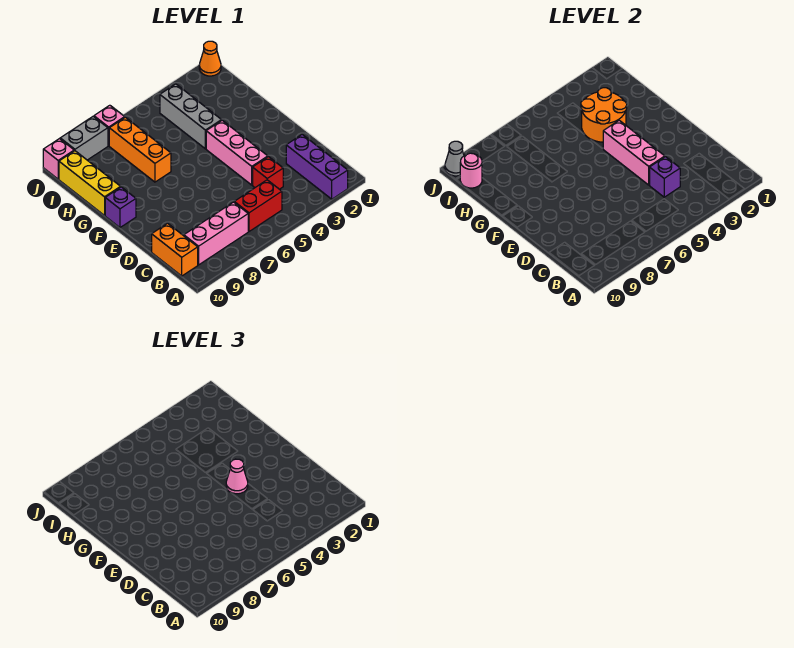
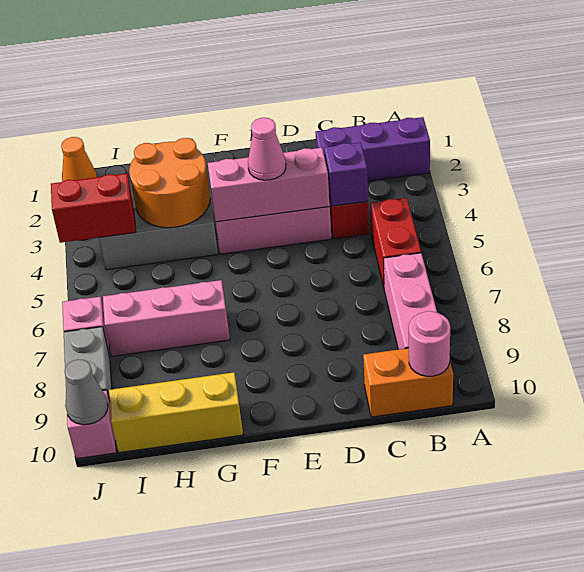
purple brick F10 level 1 -> none
orange brick G7:I7 level 1 -> pink brick G7:I7 level 1
none -> red brick I4:J4 level 2
pink round brick I10 level 2 -> pink round brick B10 level 2

